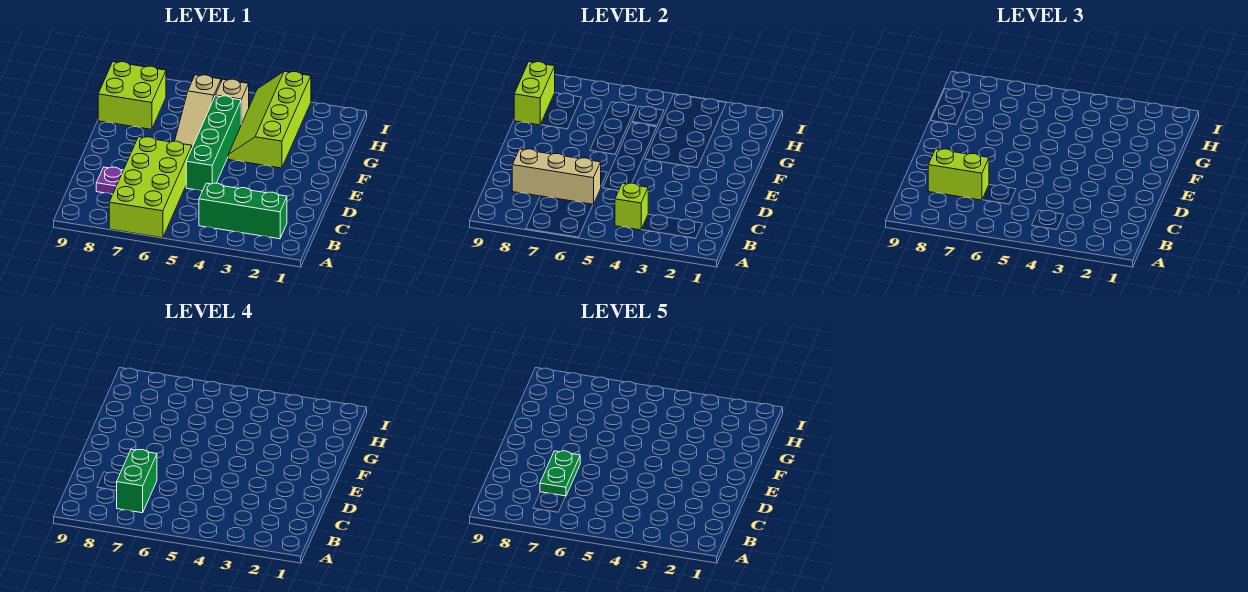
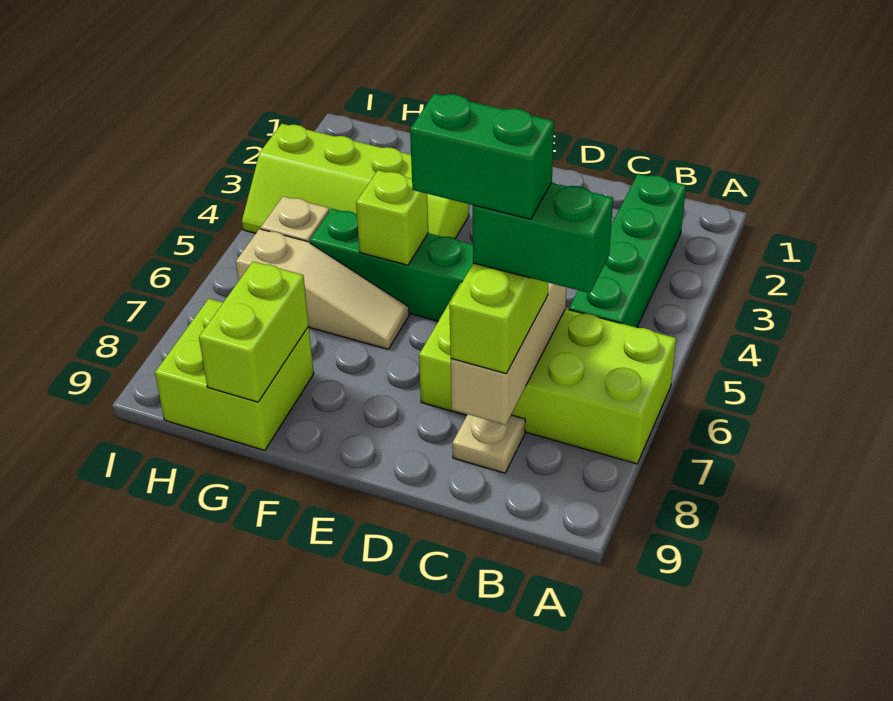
green brick B2:B4 level 1 -> green brick B2:B5 level 1
lime brick B4 level 2 -> lime brick F5 level 2
green plate C7:D7 level 5 -> green brick C7:D7 level 5
purple plate C8 level 1 -> tan plate C8 level 1
lime brick G9:H9 level 2 -> lime brick G8:G9 level 2

